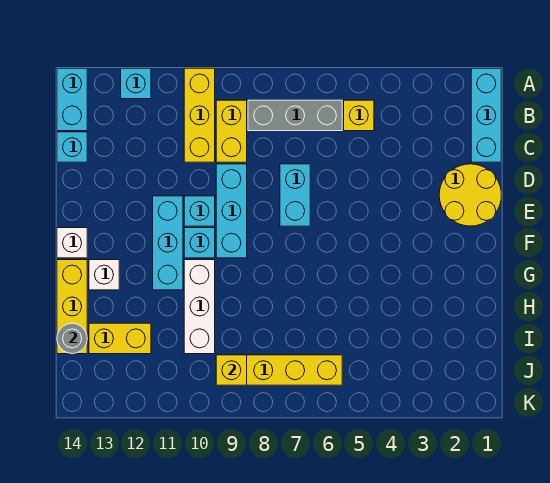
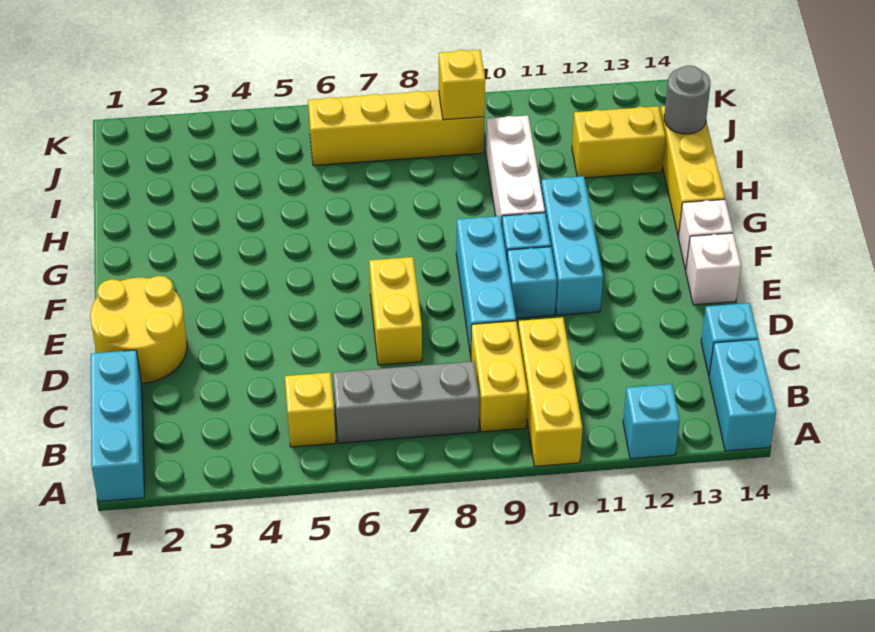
cyan brick D7:E7 level 1 -> yellow brick D7:E7 level 1
white brick G13 level 1 -> white brick E14 level 1

